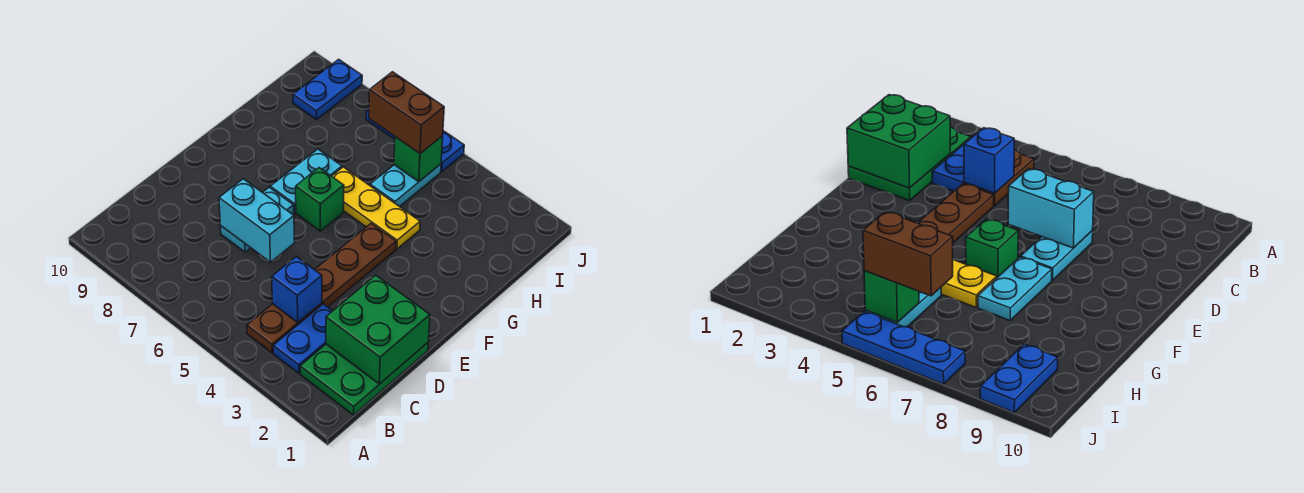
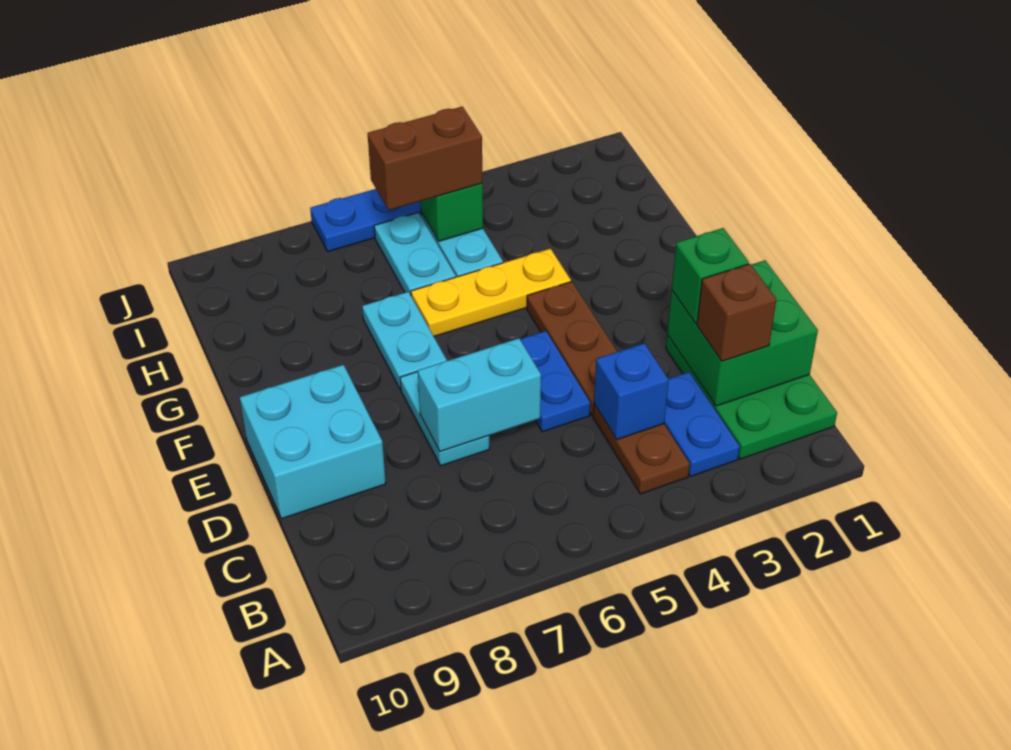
none -> brown brick C2 level 3
none -> cyan brick D9:E10 level 1
green brick F6 level 1 -> green brick D2 level 3
none -> cyan plate H6:I6 level 1
blue plate I9:J9 level 1 -> blue plate D5:E5 level 1

